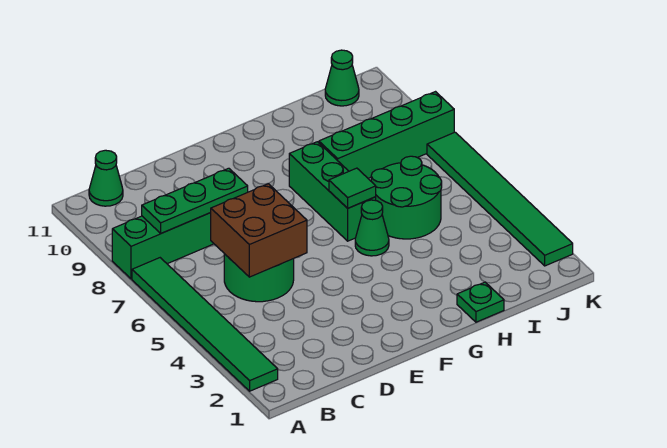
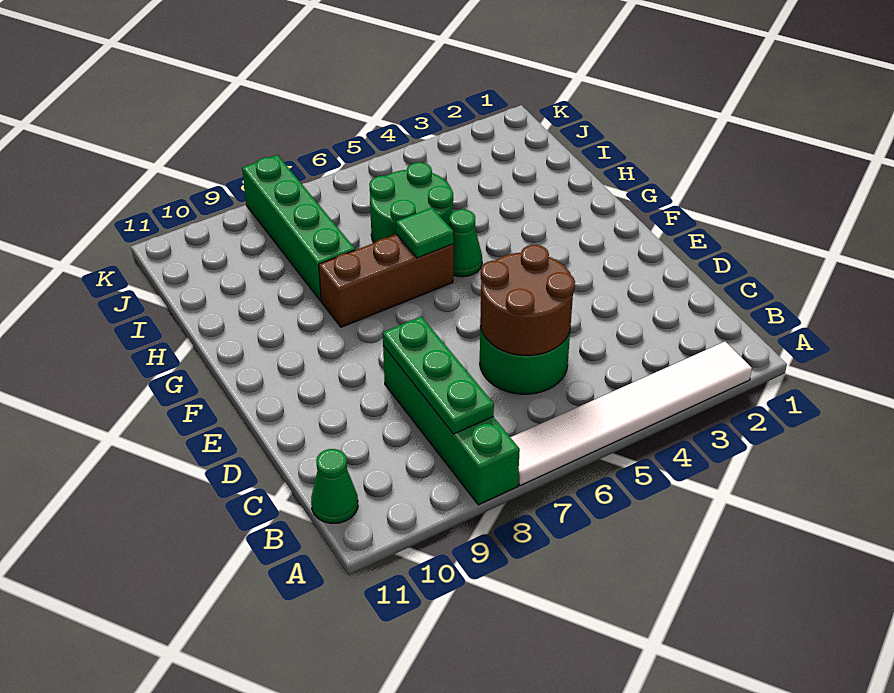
green tile A2:A7 level 1 -> white tile A2:A7 level 1
brown brick C5:D6 level 2 -> brown round brick C5:D6 level 2
green brick G6:G8 level 1 -> brown brick G6:G8 level 1
green plate H1 level 1 -> none
green cone J11 level 1 -> none
green tile K2:K7 level 1 -> none

